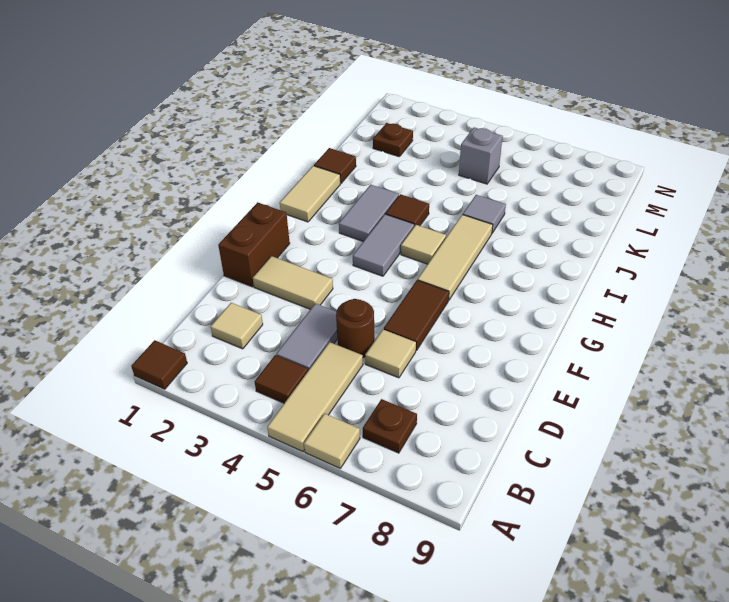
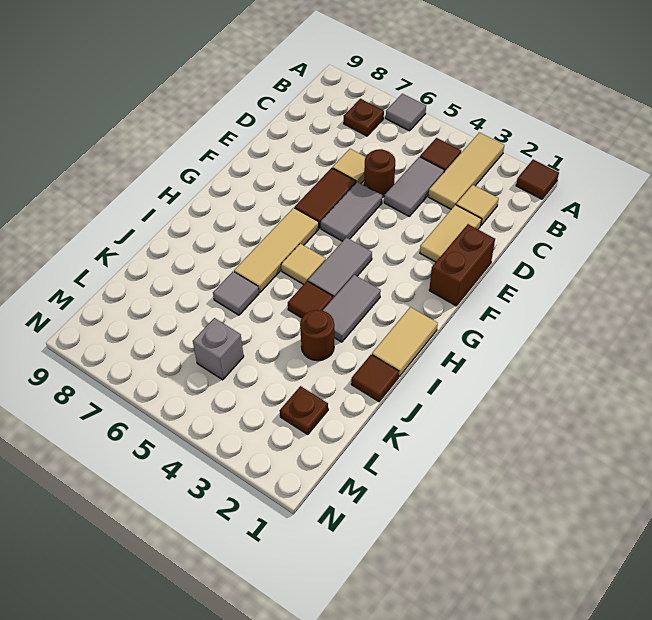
tan tile A5:C5 level 1 -> tan tile A3:C3 level 1
tan tile A6 level 1 -> grey tile A6 level 1
tan tile E2:E3 level 1 -> tan tile D2:E2 level 1
none -> grey tile E5:F5 level 1
none -> brown round brick J3 level 1

